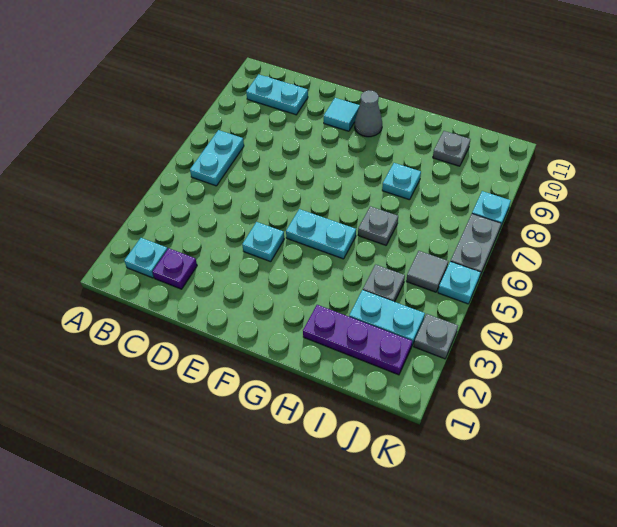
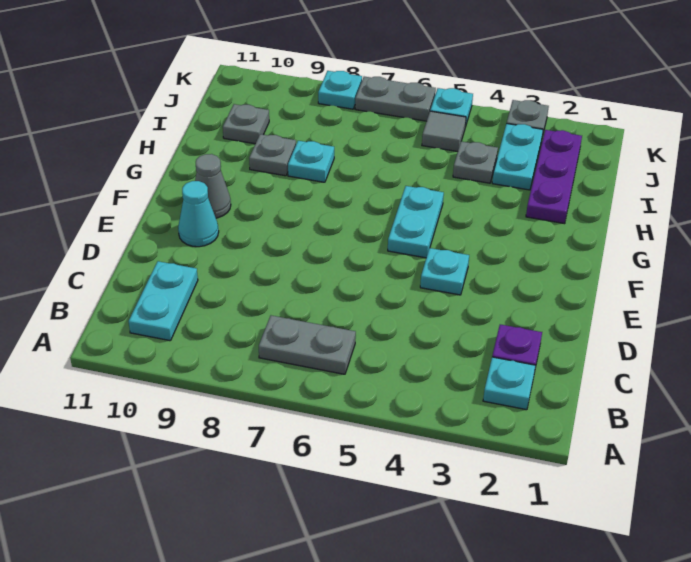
cyan plate B6:B7 level 1 -> grey plate B6:B7 level 1
cyan tile E10 level 1 -> cyan cone E10 level 1
grey plate H6 level 1 -> grey plate H9 level 1

